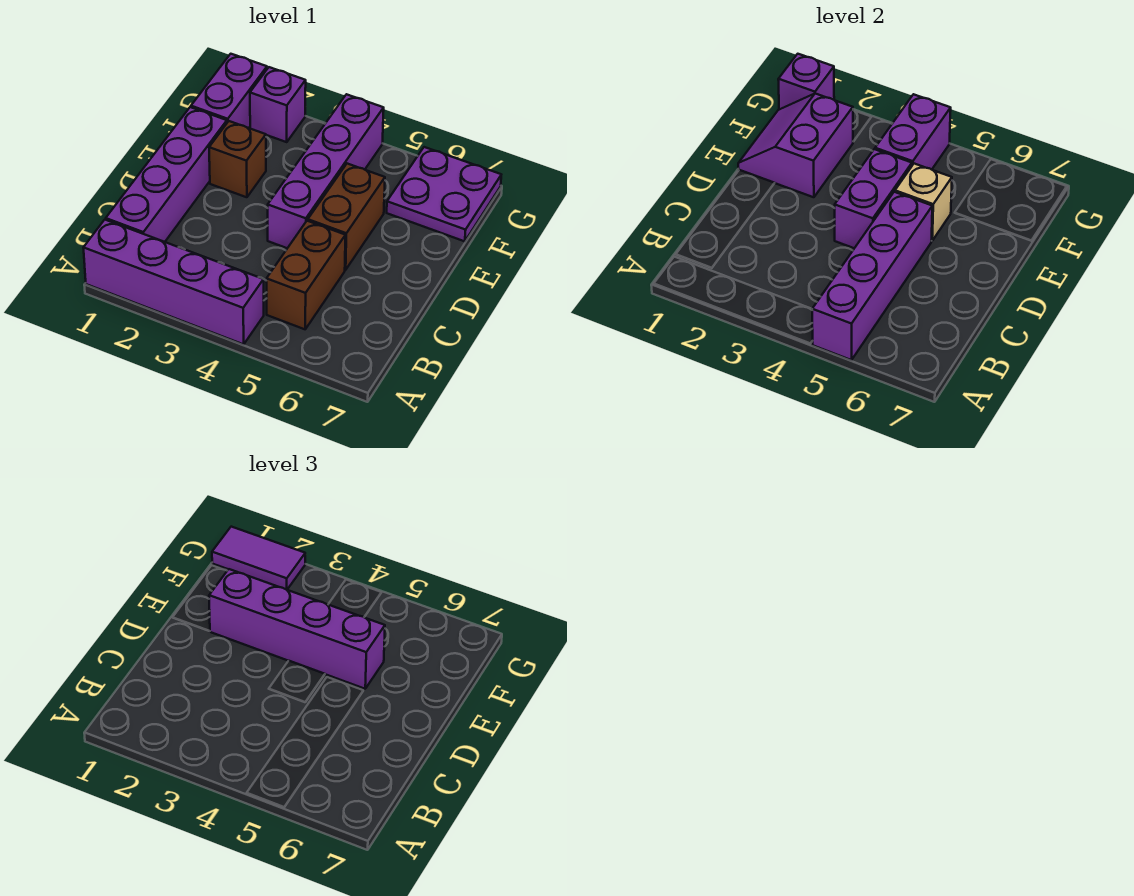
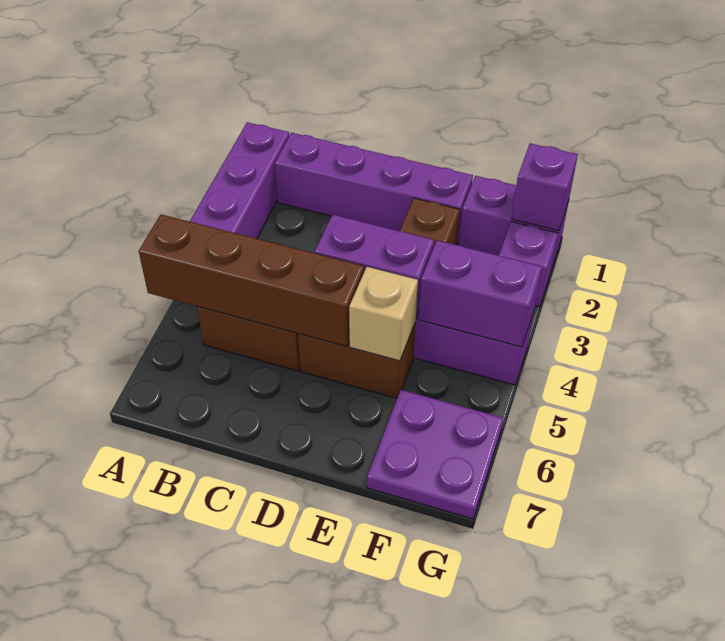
purple brick A5:D5 level 2 -> brown brick A5:D5 level 2
purple slope E1:F2 level 2 top 2 -> none
purple brick E2:E5 level 3 -> none
purple tile G1:G2 level 3 -> none

